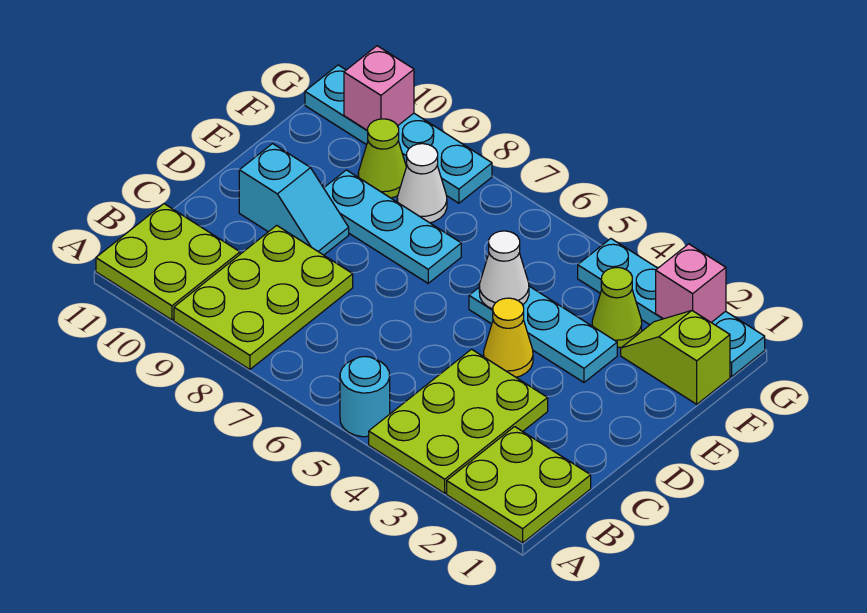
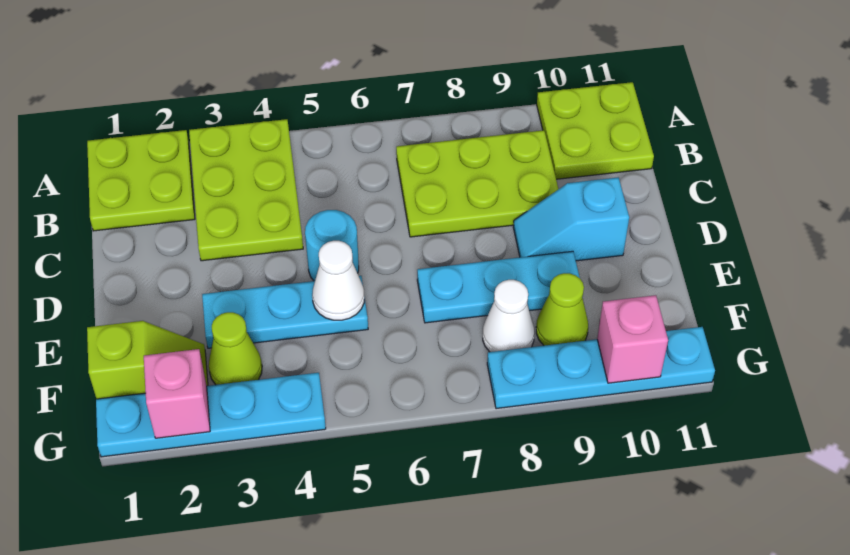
cyan round brick A5 level 1 -> cyan round brick D5 level 1
lime plate A8:C9 level 1 -> lime plate B7:C9 level 1
yellow cone D4 level 1 -> none

